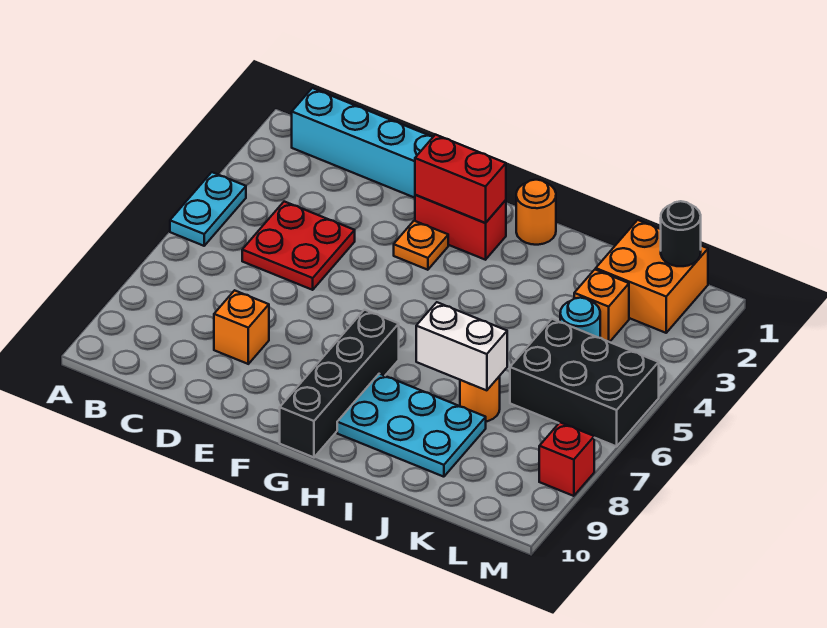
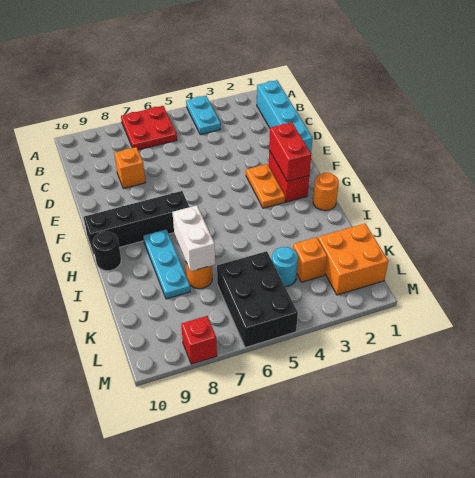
cyan plate A4:A5 level 1 -> cyan plate A4:B4 level 1
red plate C4:D5 level 1 -> red plate A6:B7 level 1
orange plate F3 level 1 -> orange plate F3:G3 level 1
cyan plate H8:J9 level 1 -> cyan plate H8:J8 level 1
black round brick L1 level 2 -> black round brick H10 level 1

